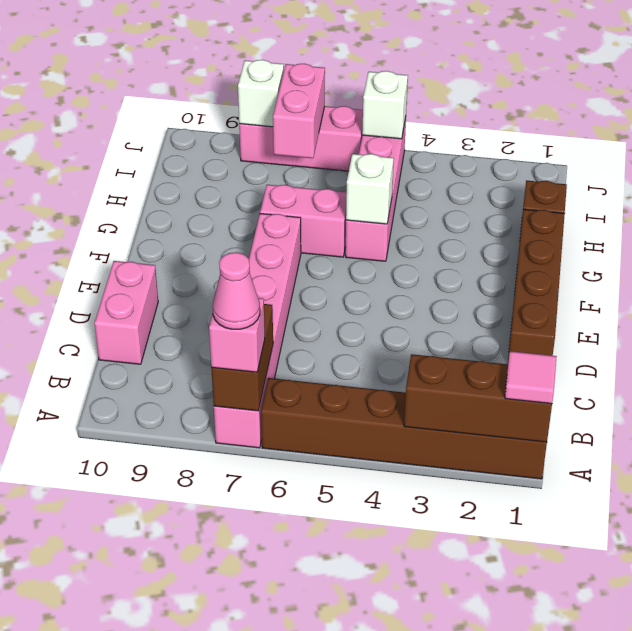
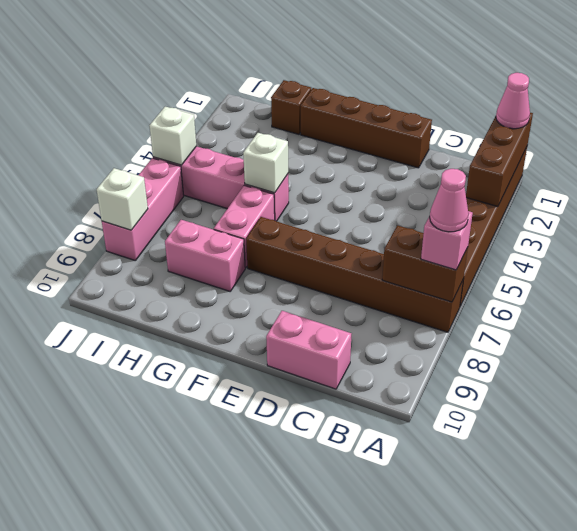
pink tile A1 level 3 -> pink cone A1 level 3
pink brick A7:F7 level 1 -> brown brick A7:F7 level 1
pink brick I7:J7 level 2 -> pink brick G8:H8 level 1

